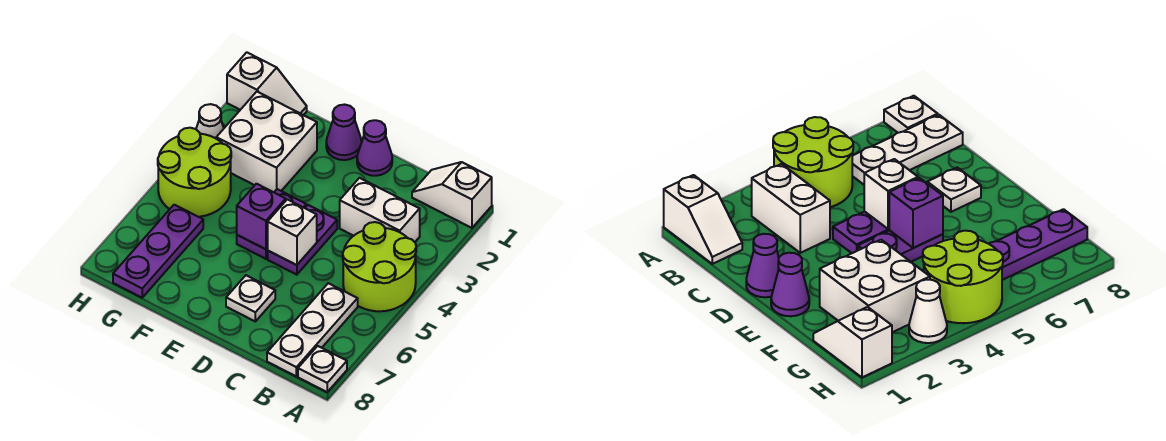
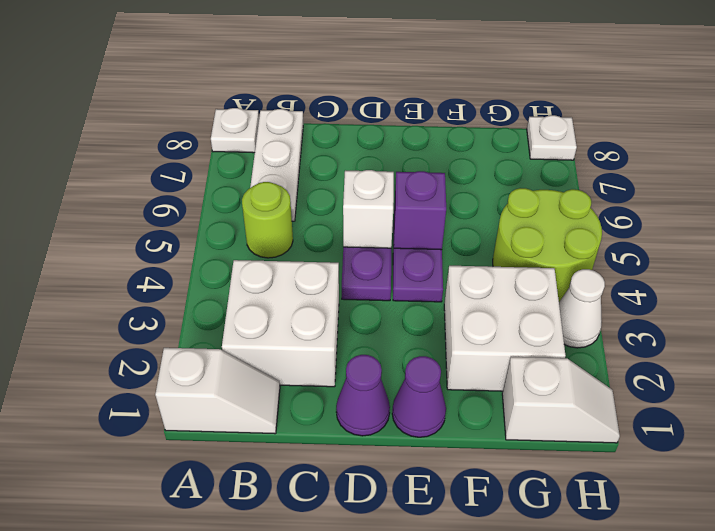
lime round brick A4:B5 level 1 -> lime round brick B5 level 1
white brick B3:C3 level 1 -> white brick B2:C3 level 1
white plate D7 level 1 -> white plate H8 level 1
white slope G1:H1 level 1 top H -> white slope G1:H1 level 1 top G
purple plate G6:G8 level 1 -> none

